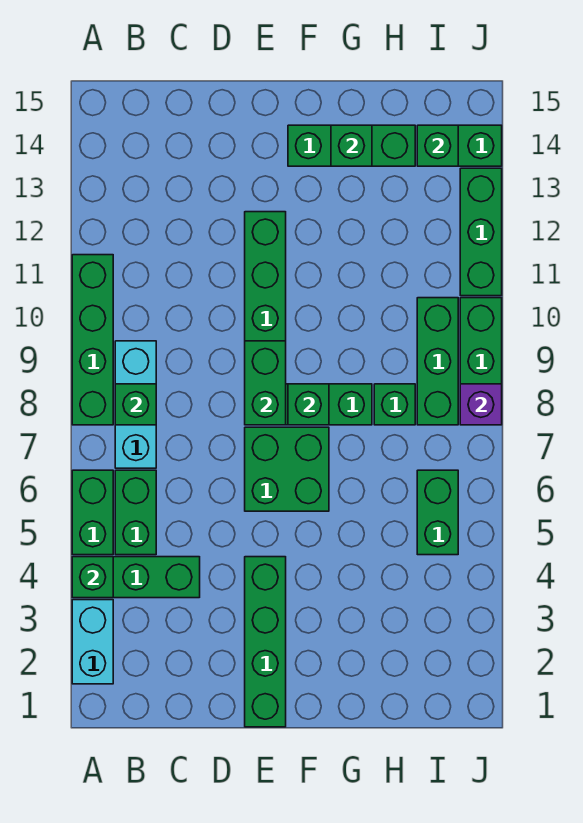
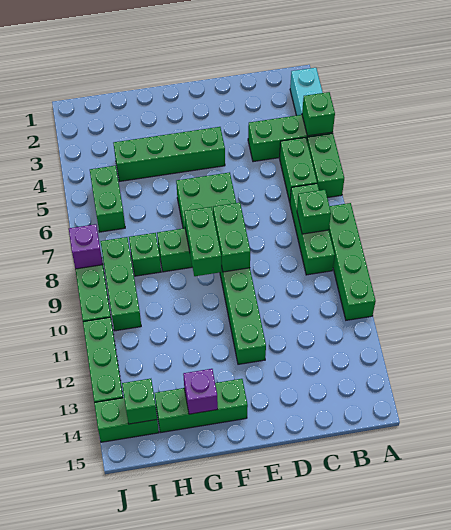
cyan brick B7:B9 level 1 -> green brick B7:B9 level 1
green brick E1:E4 level 1 -> green brick E4:H4 level 1
green brick F8 level 2 -> green brick F8:F9 level 2
green brick G14 level 2 -> purple brick G14 level 2

